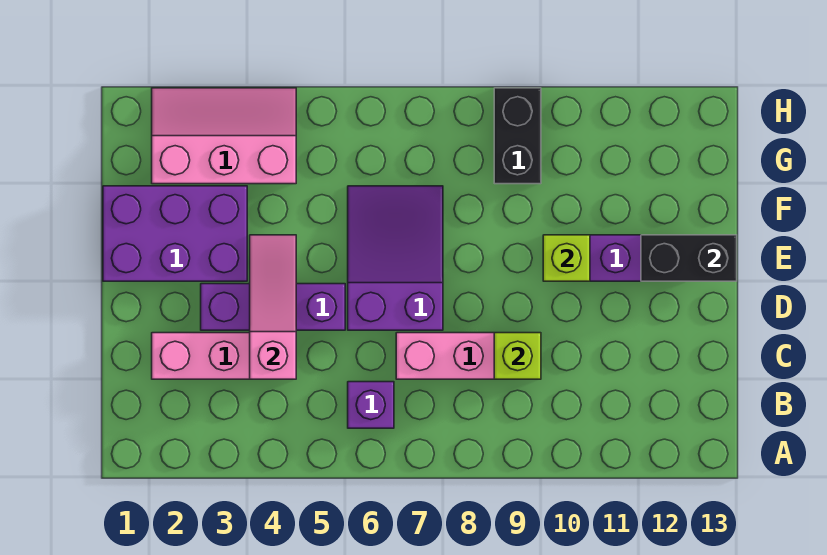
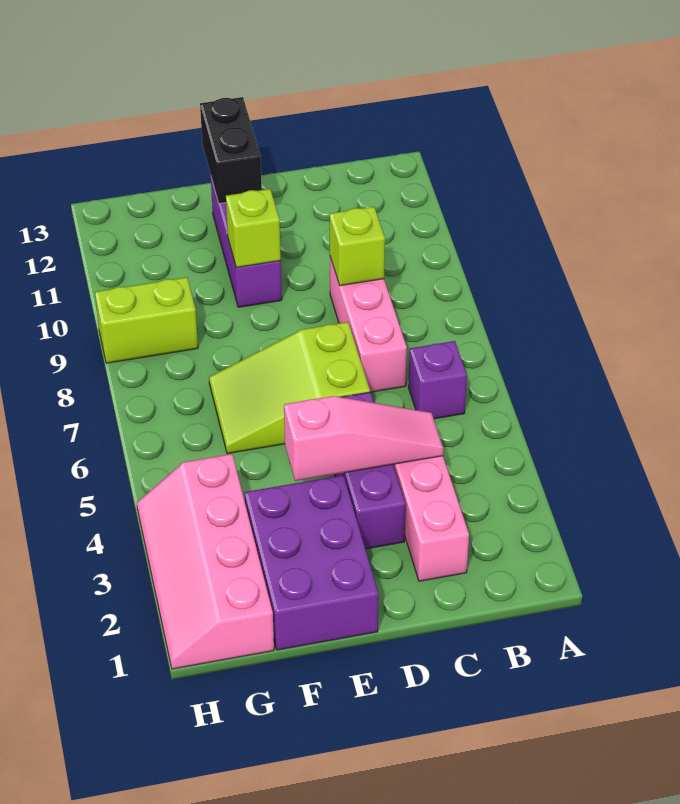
pink slope C4:E4 level 2 top C -> pink slope C4:E4 level 2 top E
purple slope D6:F7 level 1 top D -> lime slope D6:F7 level 1 top D
pink slope G2:H4 level 1 top G -> pink slope G1:H4 level 1 top G
black brick G9:H9 level 1 -> lime brick G9:H9 level 1

